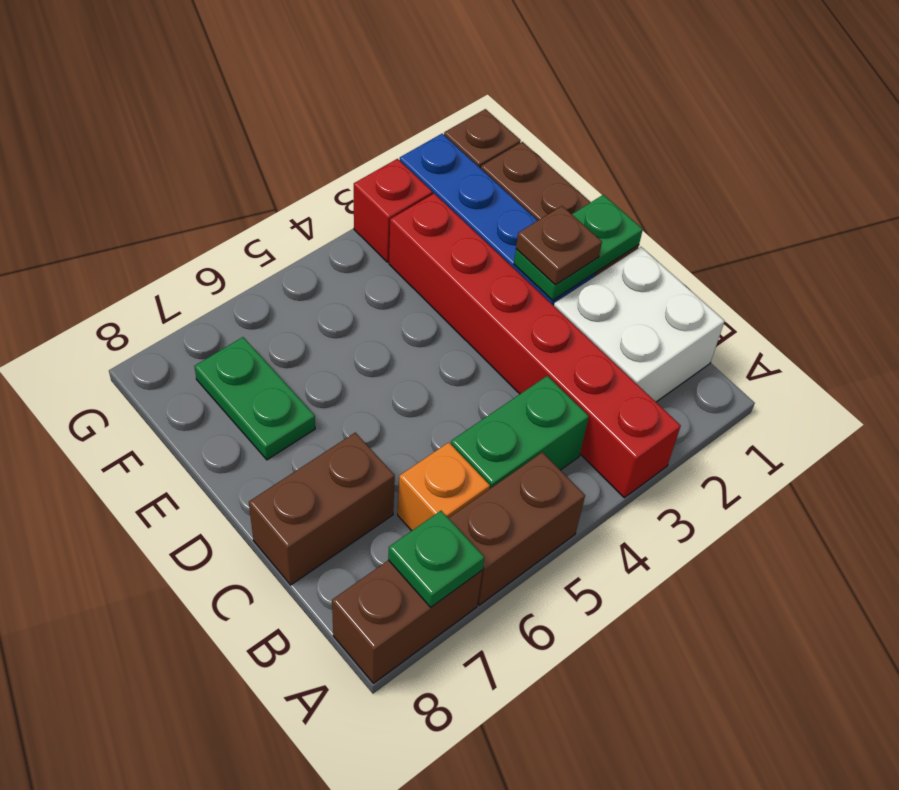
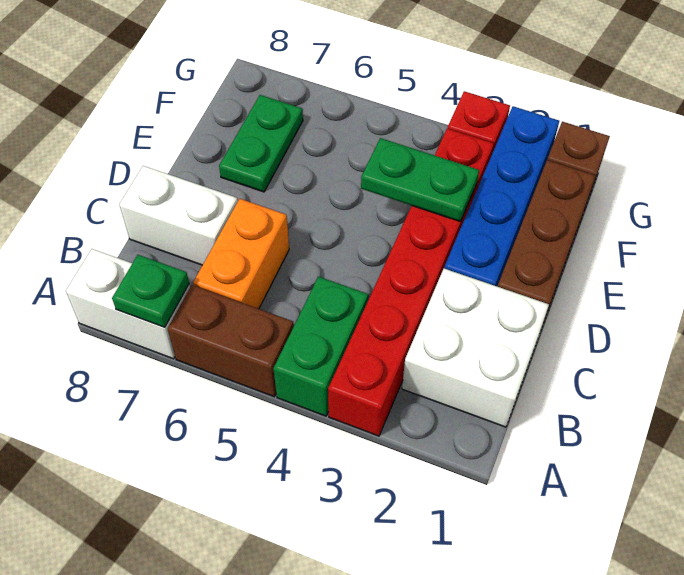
brown brick A7:A8 level 1 -> white brick A7:A8 level 1
green brick B4:B5 level 1 -> green brick A4:B4 level 1
orange brick B6 level 1 -> orange brick B6:C6 level 1
brown brick C7:C8 level 1 -> white brick C7:C8 level 1
green plate D1:D2 level 2 -> green plate E3:E4 level 2
brown plate D2 level 3 -> none

